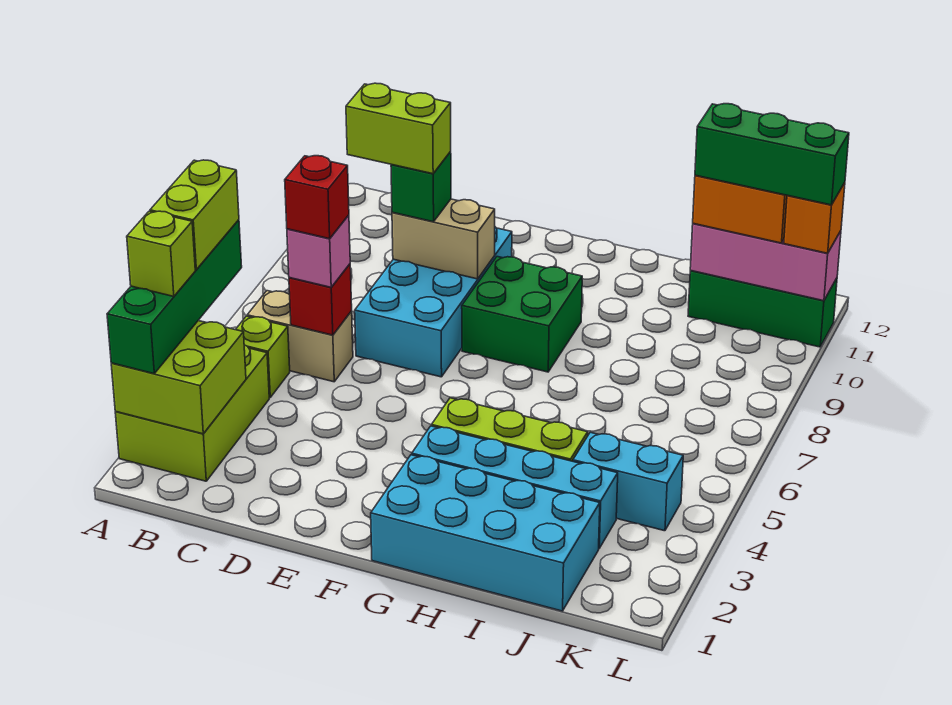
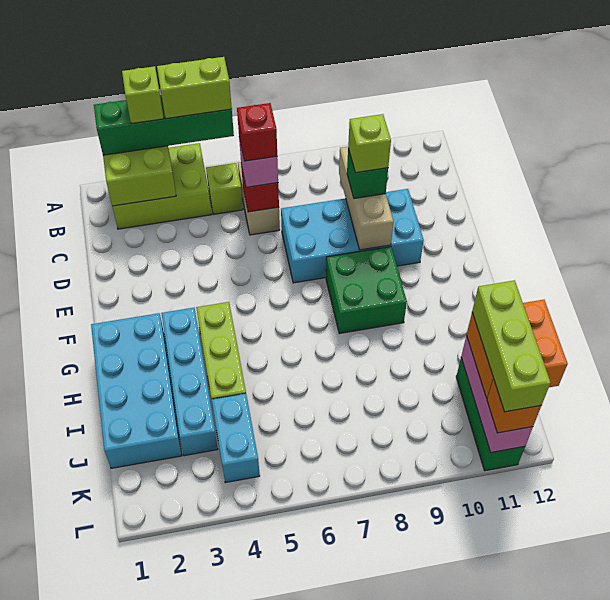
lime brick C9:D9 level 4 -> lime brick D9 level 4
tan brick D9:E9 level 2 -> tan brick C9:E9 level 2
green brick J11:L11 level 4 -> lime brick J11:L11 level 4

